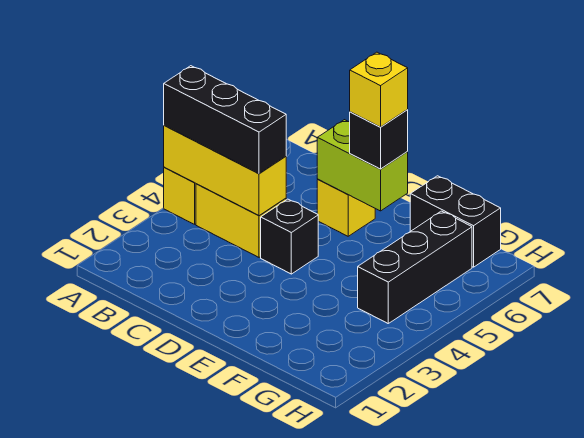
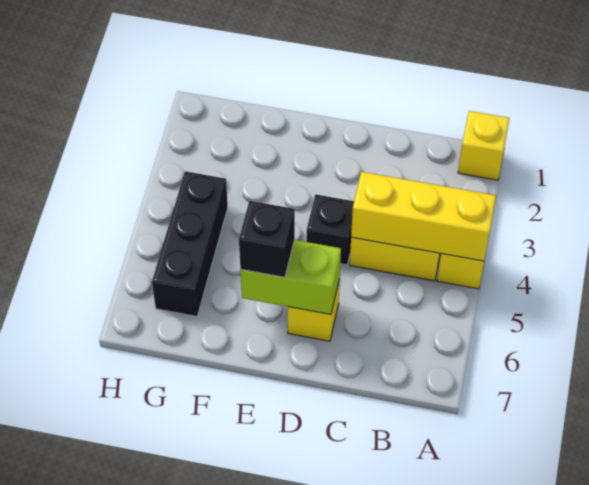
black brick A4:C4 level 3 -> none
yellow brick E6 level 4 -> yellow brick A1 level 1
black brick F7:G7 level 1 -> none

